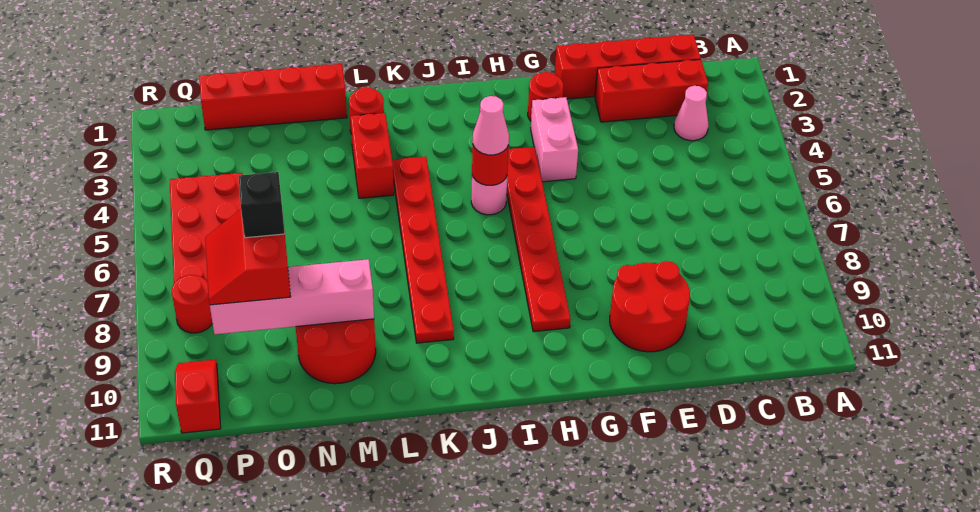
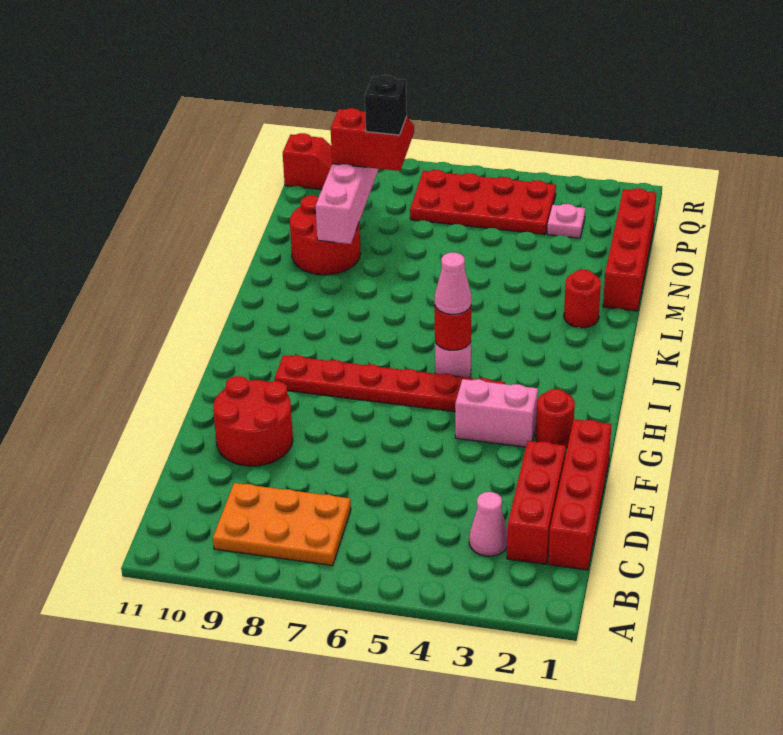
none -> orange plate B7:C9 level 1
red plate K4:K9 level 1 -> none
red brick L3:L4 level 1 -> none
none -> pink plate P3 level 1
red round brick Q8 level 1 -> none

